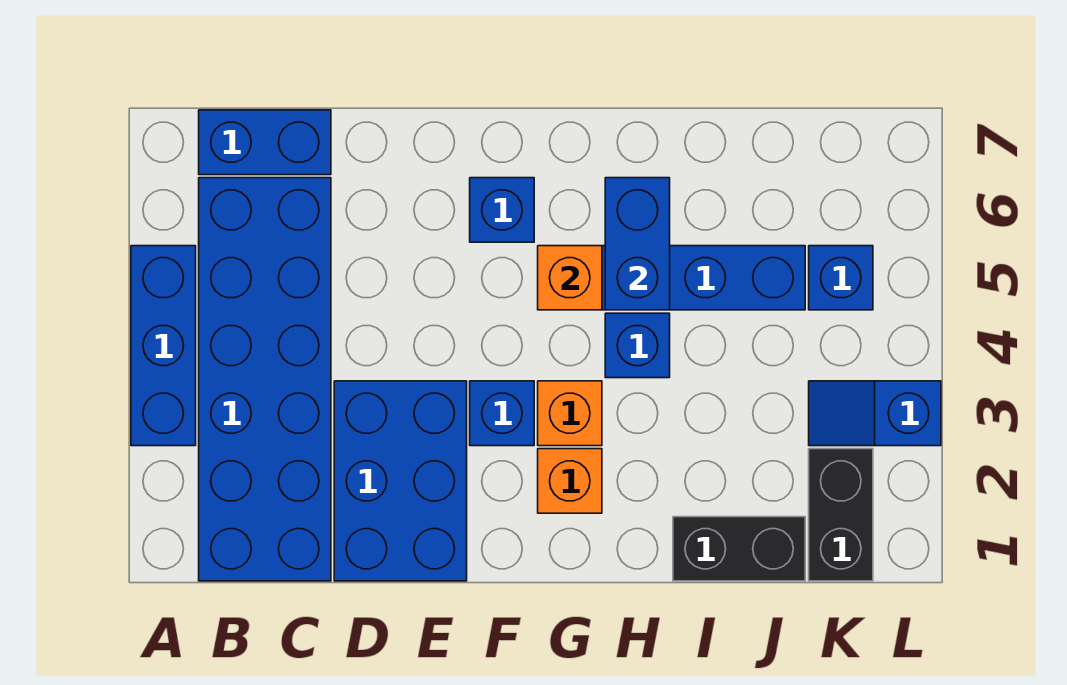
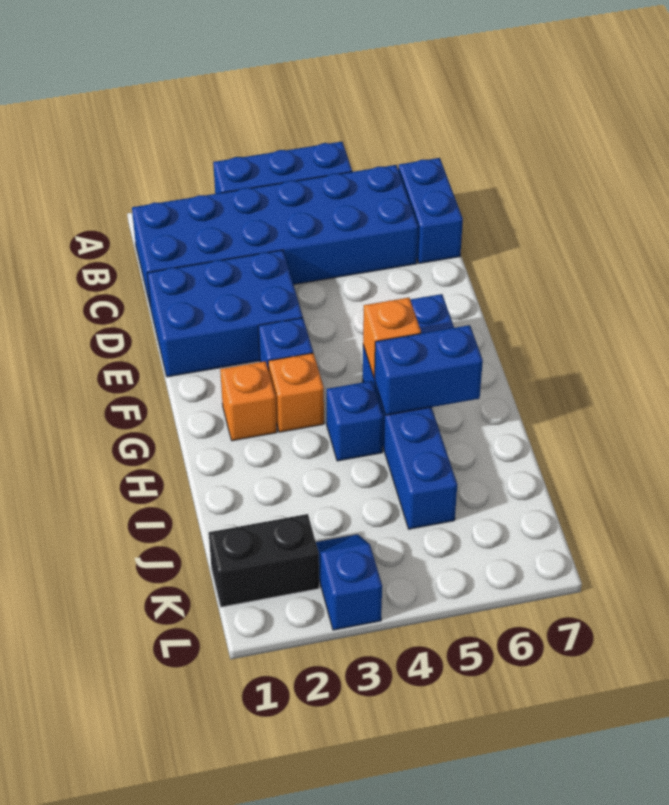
black brick I1:J1 level 1 -> none
blue brick K5 level 1 -> none

